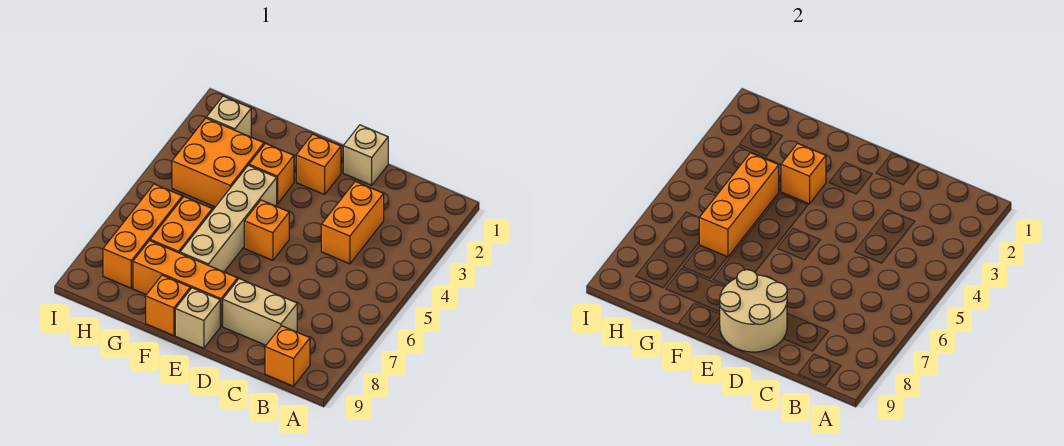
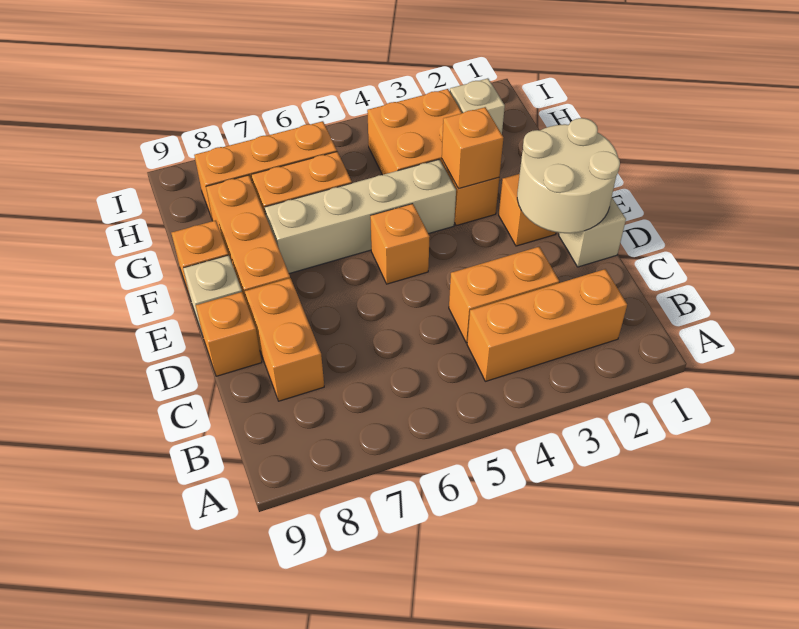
orange brick B9 level 1 -> orange brick D9 level 1
tan brick C8:D8 level 1 -> orange brick C8:D8 level 1
tan round brick D8:E9 level 2 -> tan round brick D1:E2 level 2
orange brick G4:G6 level 2 -> orange brick B2:B4 level 1

